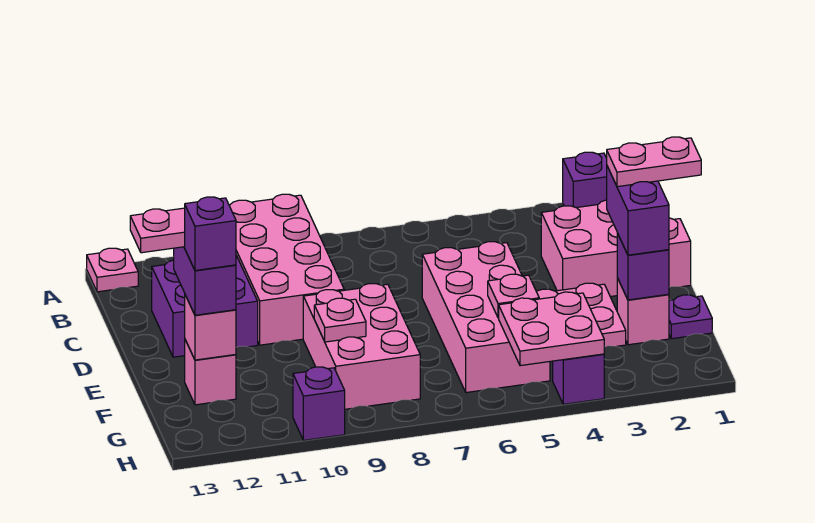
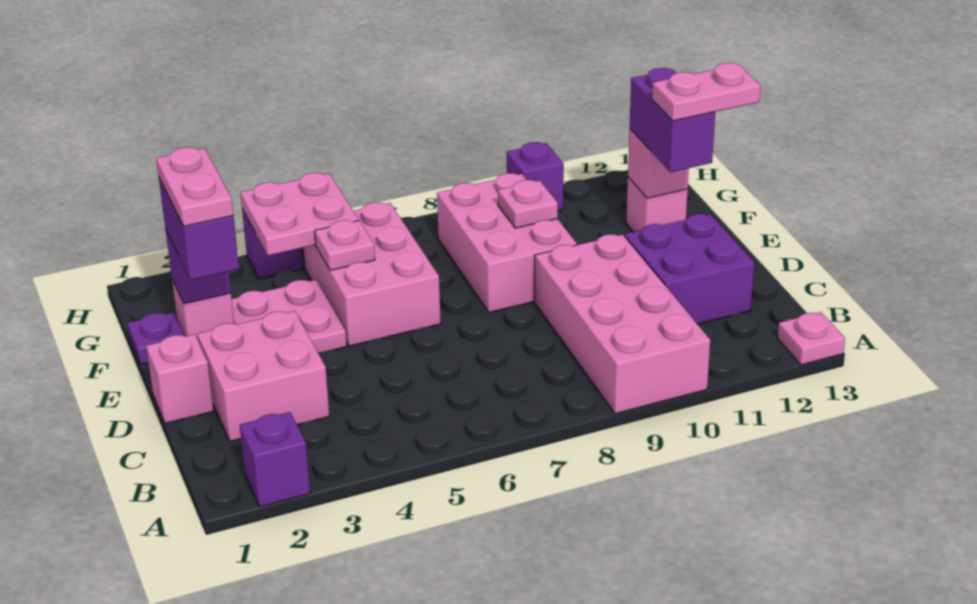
pink brick D5:G6 level 1 -> pink brick E5:G6 level 1
pink plate E1:E2 level 4 -> pink plate E2:F2 level 4
purple brick F12 level 4 -> none

